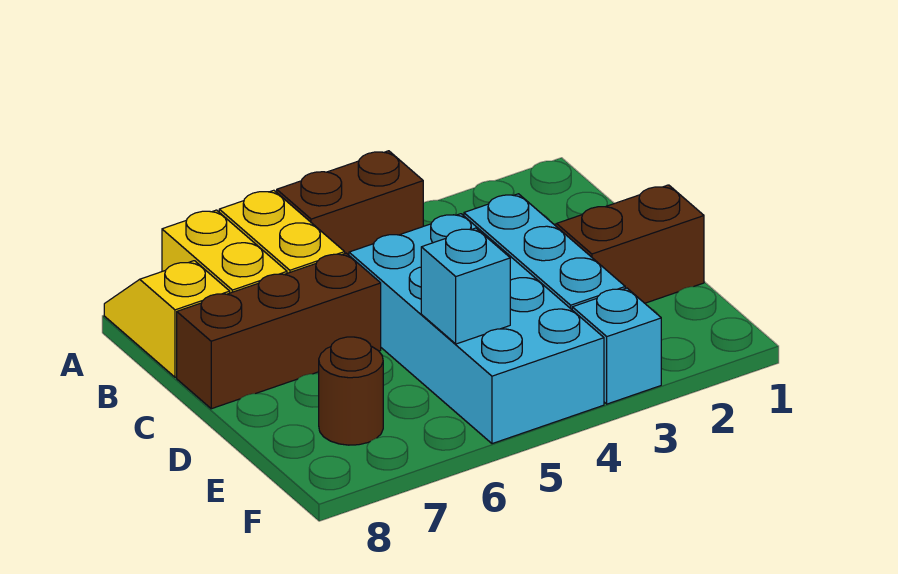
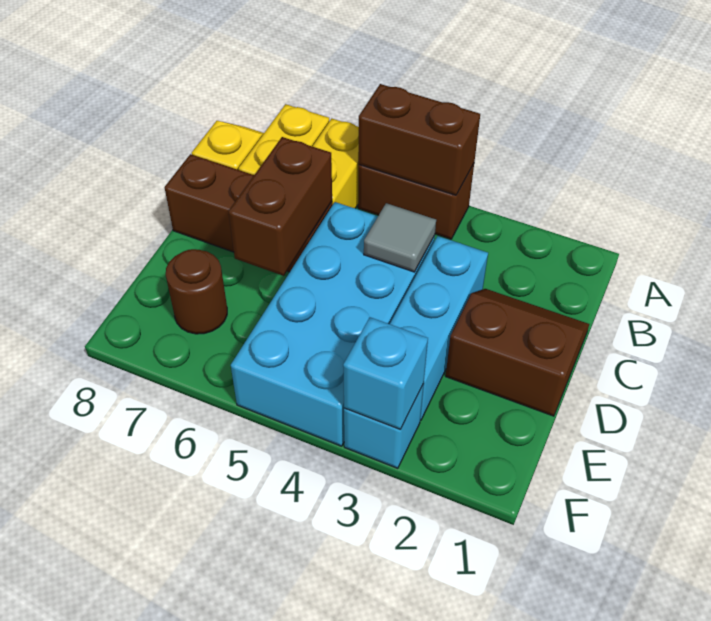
none -> brown brick A4:A5 level 2
none -> grey tile C4 level 2
none -> brown brick C6:D6 level 2
cyan brick E5 level 2 -> cyan brick F3 level 2

